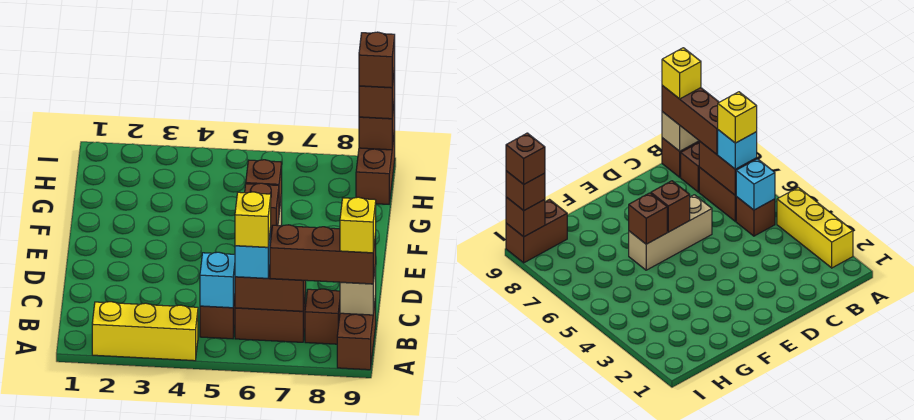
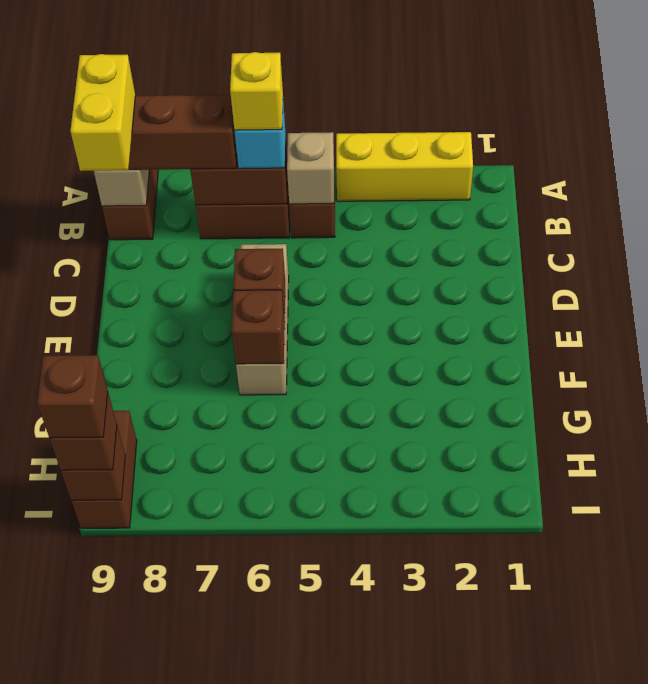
cyan brick B5 level 2 -> tan brick B5 level 2
brown brick B8 level 1 -> none
yellow brick B9 level 4 -> yellow brick B9:C9 level 4

